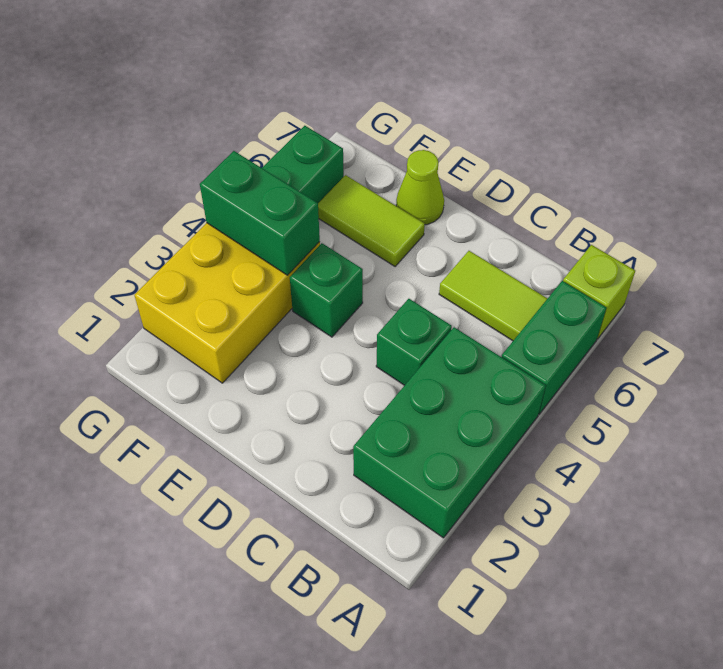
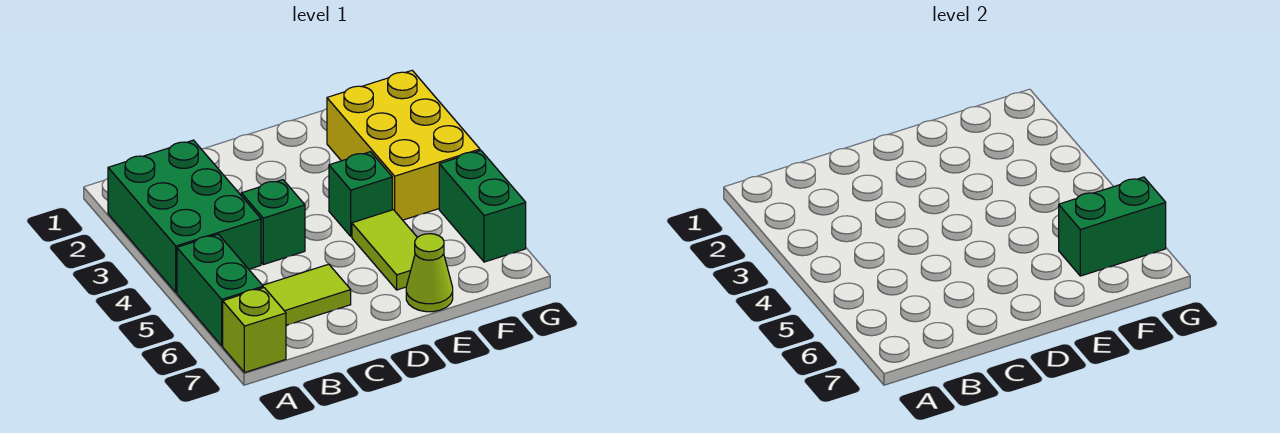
lime tile E6:F6 level 1 -> lime tile E5:E6 level 1
green brick F4:G4 level 2 -> green brick F6:G6 level 2

